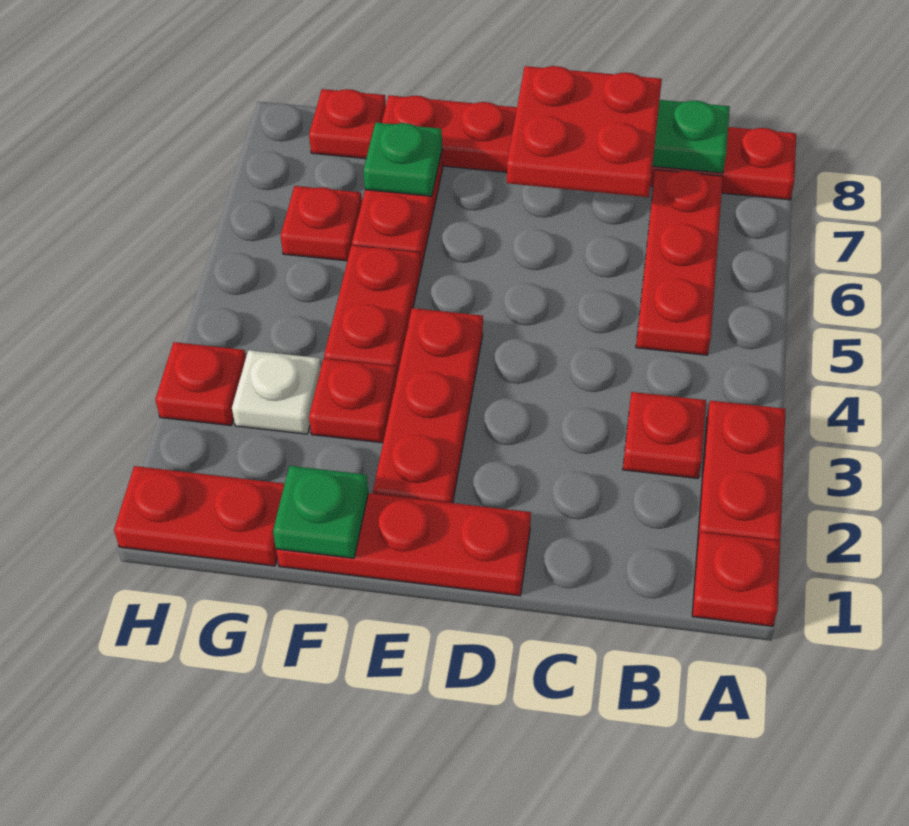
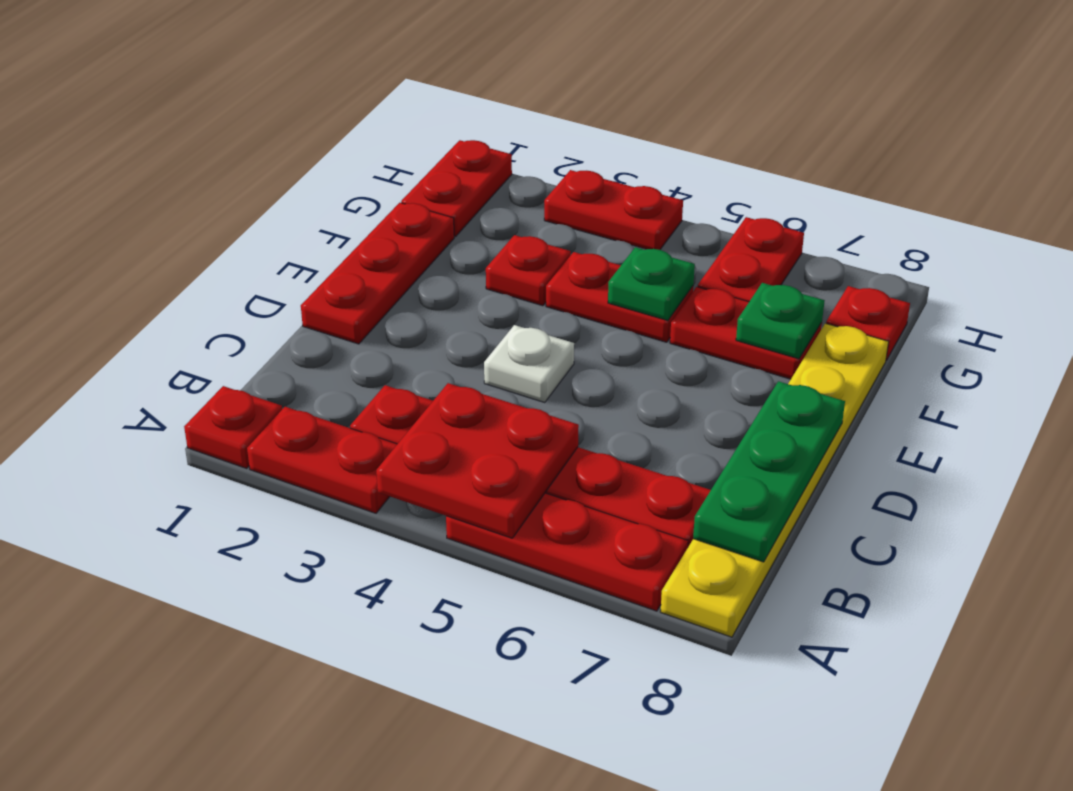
red plate A8:F8 level 1 -> yellow plate A8:F8 level 1
red plate C7:D8 level 3 -> red plate A4:B5 level 2
red plate E2:E4 level 1 -> red plate A5:A7 level 1
green plate F1 level 2 -> green plate F5 level 2
white plate G3 level 1 -> white plate D4 level 1
red plate G6 level 1 -> red plate G6:H6 level 1
red plate H3 level 1 -> red plate H3:H4 level 1

